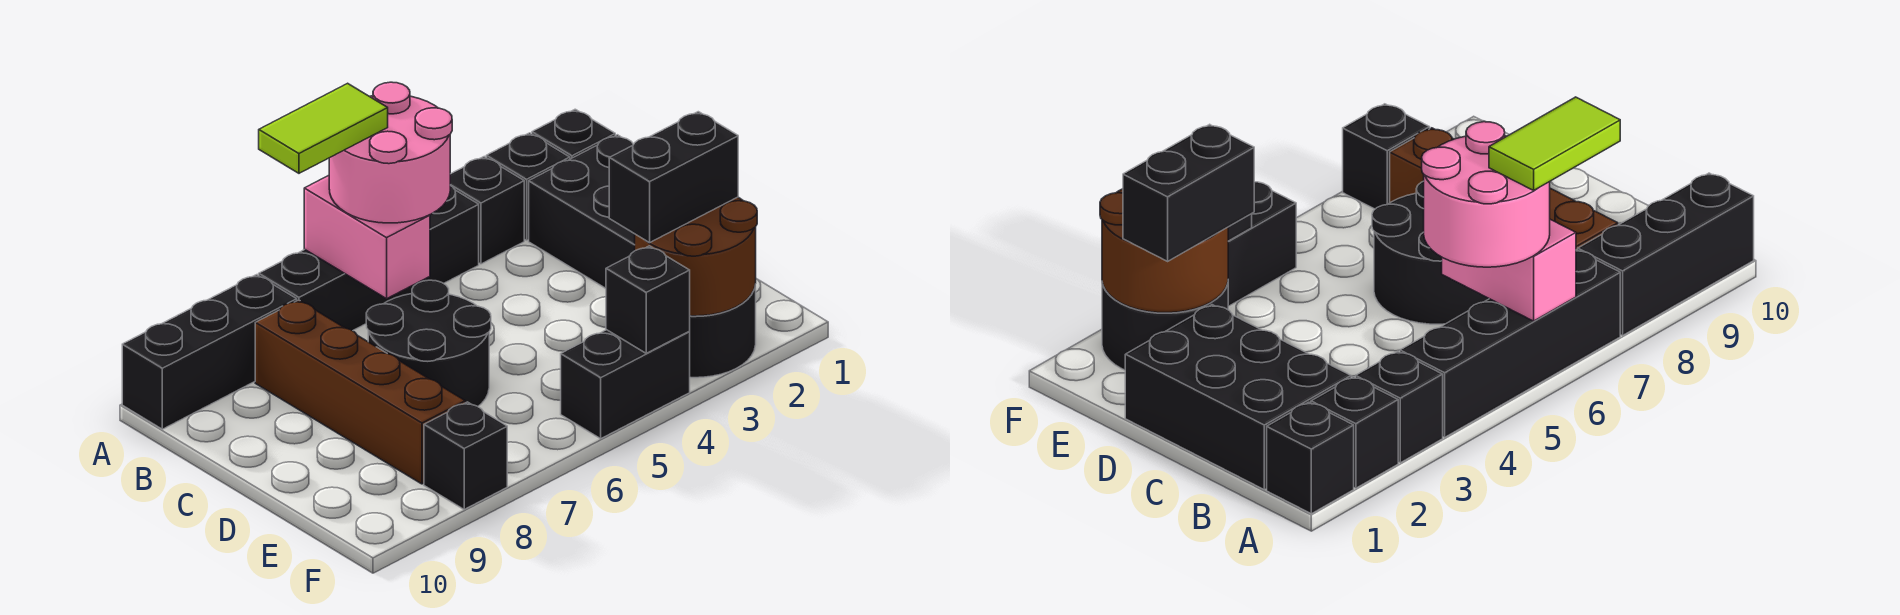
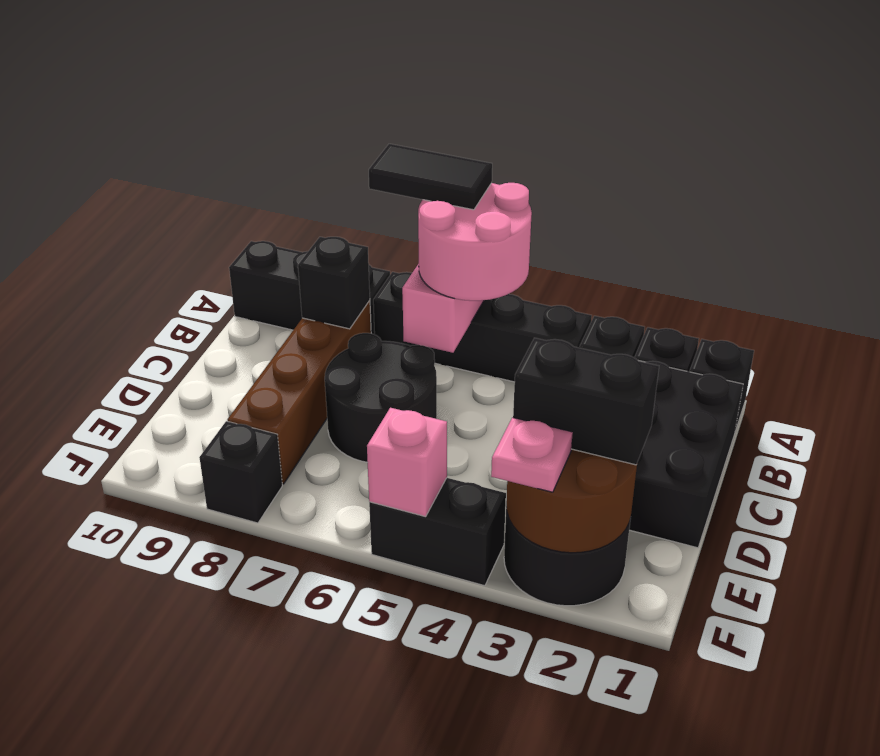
lime tile A6:A7 level 4 -> black tile A6:A7 level 4
none -> pink plate F3 level 3
black brick F4 level 2 -> black brick B8 level 2
none -> pink brick F5 level 2

